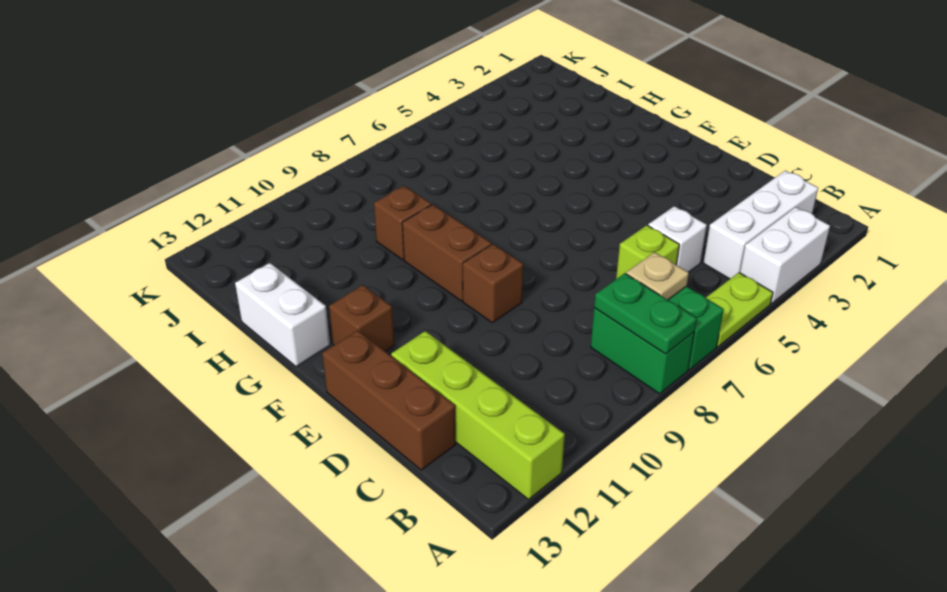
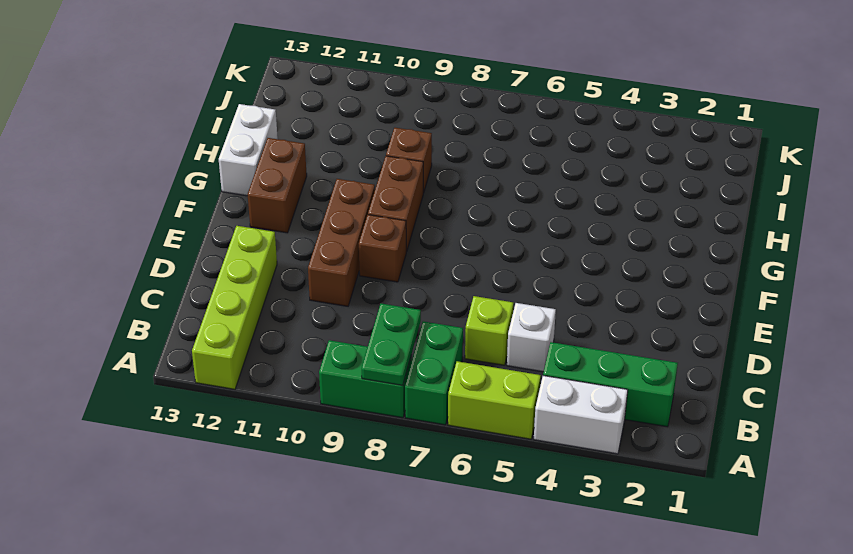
lime plate A5:A6 level 1 -> lime brick A5:A6 level 1
green brick A8:B8 level 1 -> green brick A8:A9 level 1
white brick B2:B4 level 1 -> green brick B2:B4 level 1
tan plate B7 level 2 -> none
brown brick C13:E13 level 1 -> brown brick D10:F10 level 1
brown brick F12 level 1 -> brown brick F12:G12 level 1

